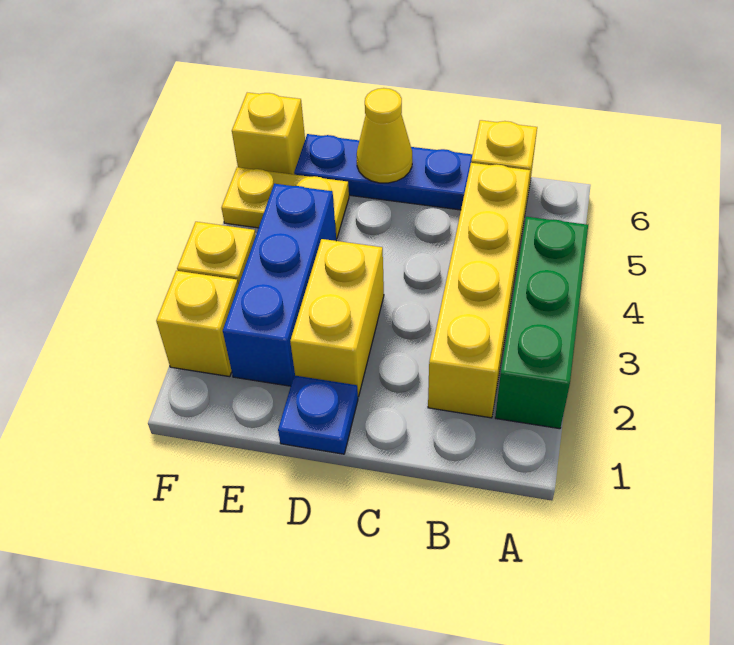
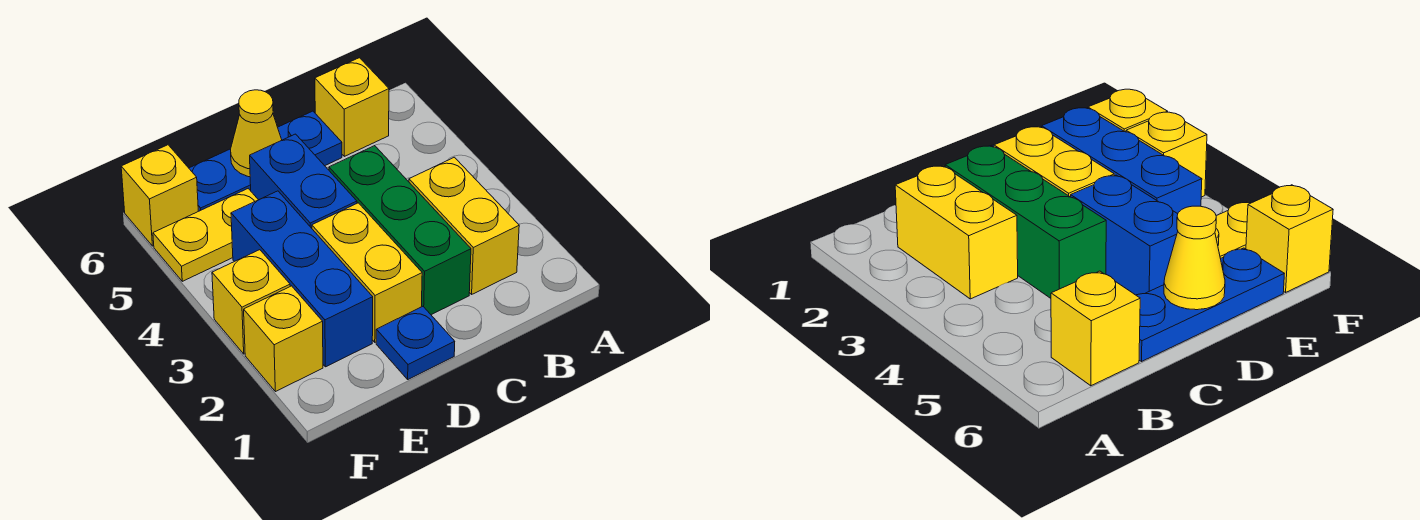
green brick A2:A4 level 1 -> green brick C2:C4 level 1
yellow brick B2:B5 level 1 -> yellow brick B2:B3 level 1
none -> blue brick D4:D5 level 1

